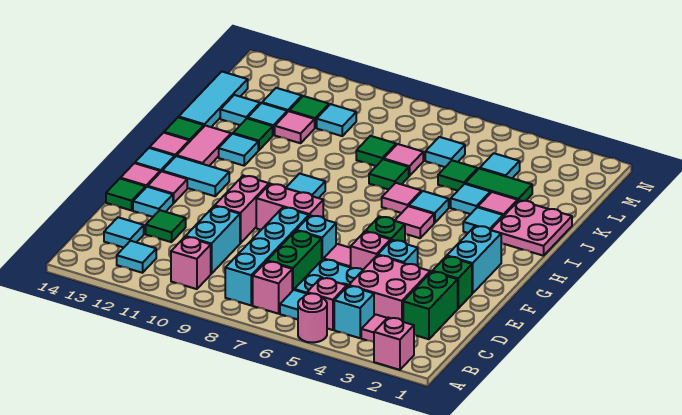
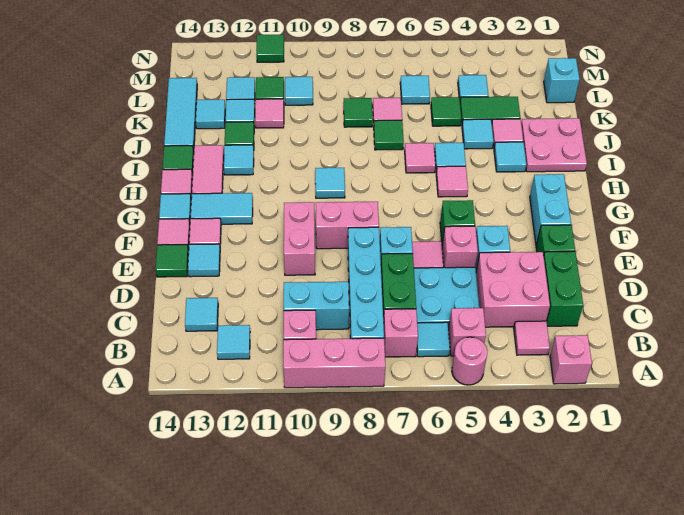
none -> pink brick A8:A10 level 1
cyan brick B4 level 1 -> cyan brick L1 level 1
cyan brick C10:D10 level 1 -> cyan brick C9:C10 level 1
green tile D12 level 1 -> green tile N11 level 1

